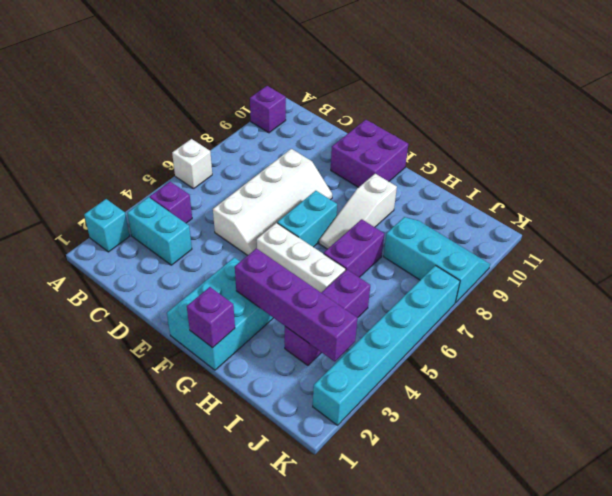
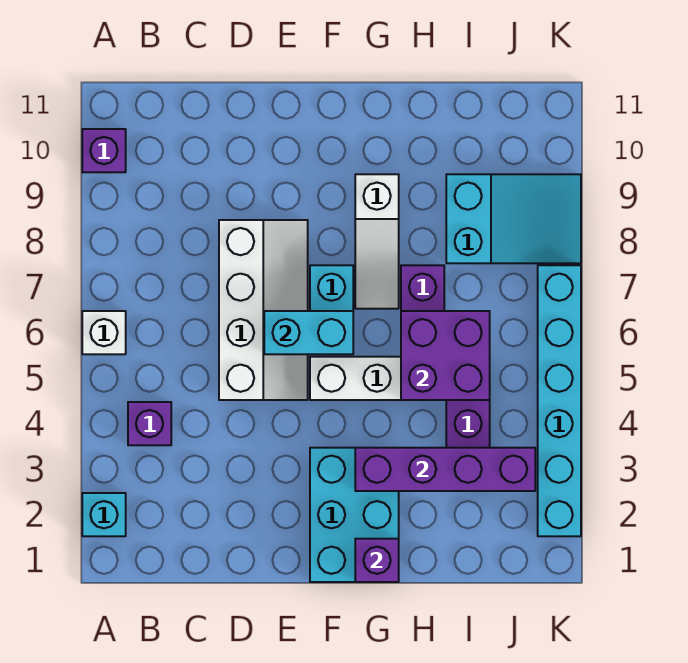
cyan brick B3:C3 level 1 -> cyan brick E6:F6 level 2
purple brick E10:F11 level 1 -> purple brick H5:I6 level 2
cyan slope I8:K9 level 1 top 8 -> cyan slope I8:K9 level 1 top I

